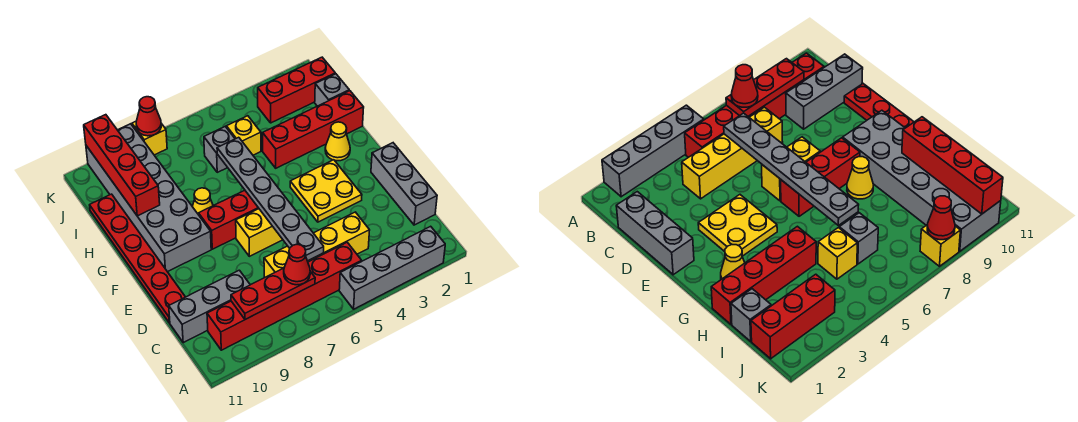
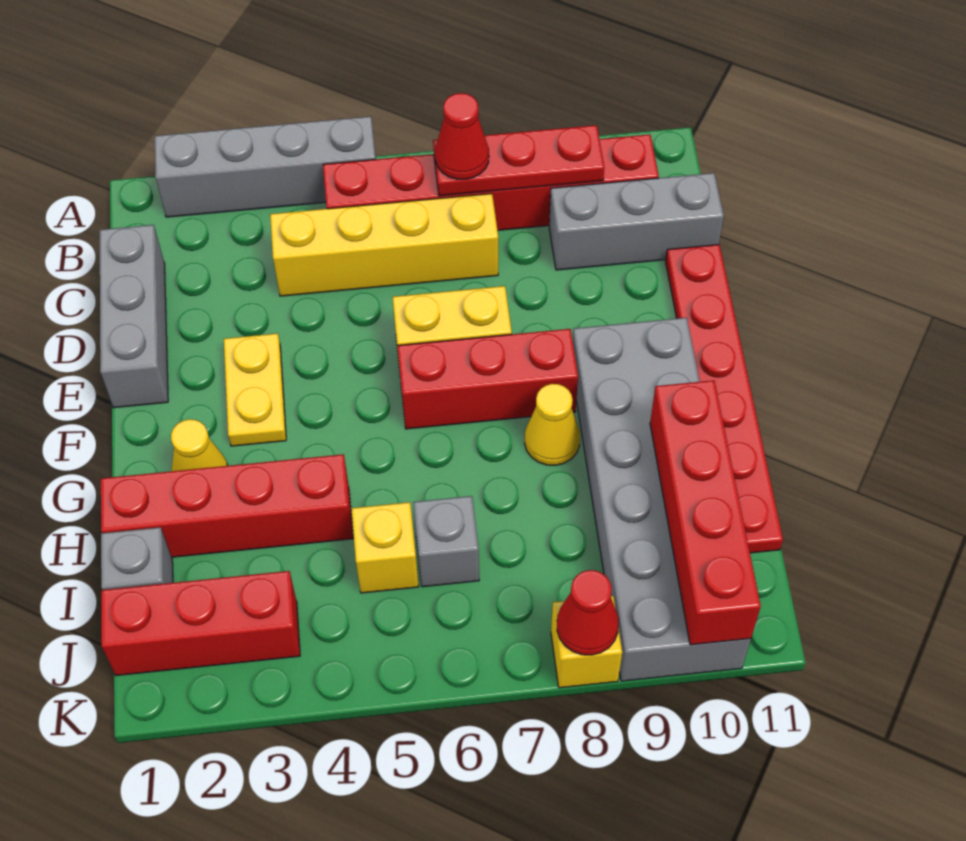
grey plate C6:H6 level 2 -> none
yellow plate E3:F4 level 1 -> yellow plate E3:F3 level 1

